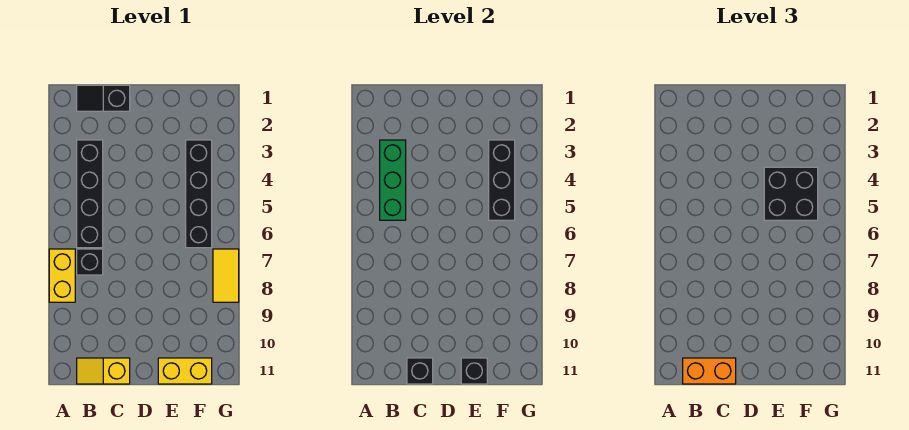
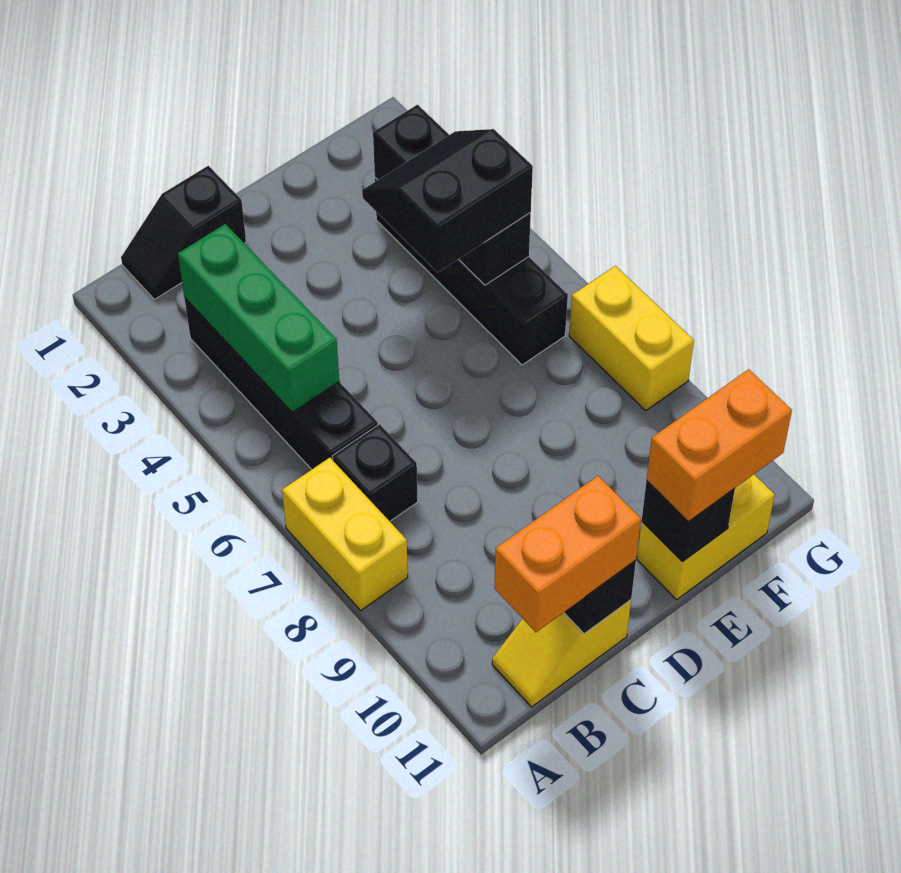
black brick E4:F5 level 3 -> black slope E4:F5 level 3 top 5
none -> orange brick E11:F11 level 3
yellow tile G7:G8 level 1 -> yellow brick G7:G8 level 1

